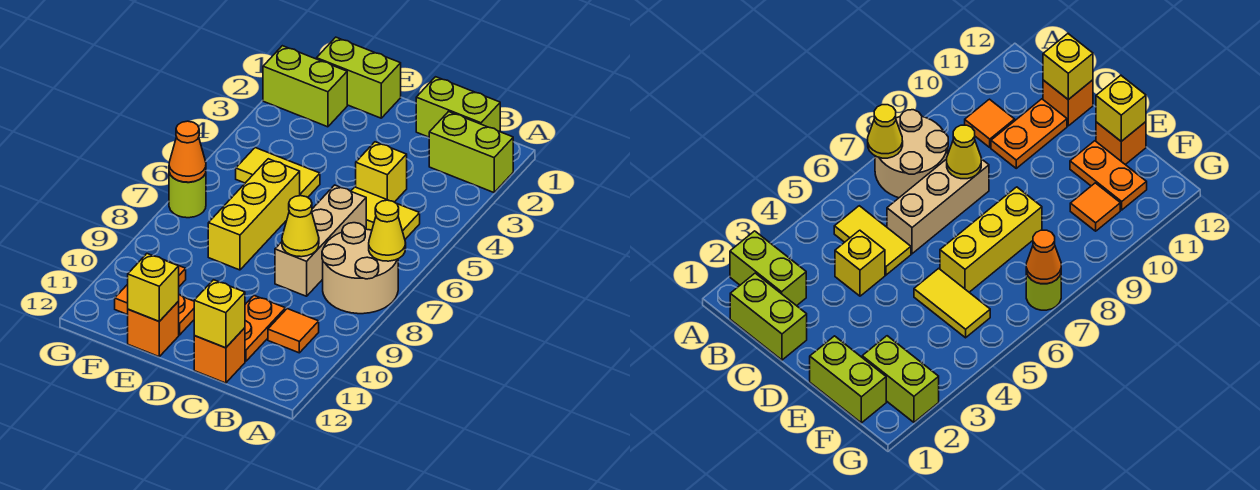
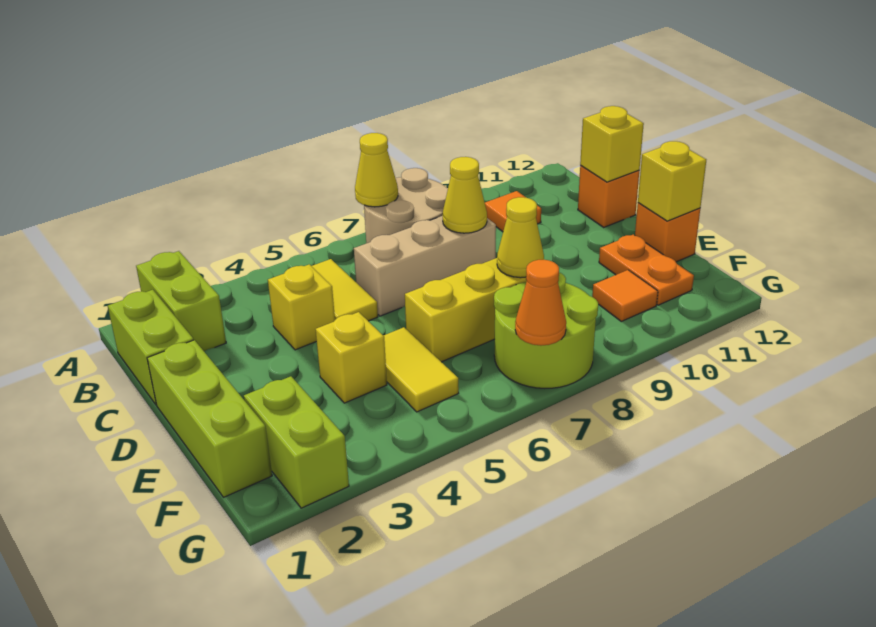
orange plate C10:C11 level 1 -> none
lime brick E1:F1 level 1 -> lime brick D1:F1 level 1
none -> yellow brick E4 level 1
none -> yellow cone E8 level 2
lime round brick G7 level 1 -> lime round brick F7:G8 level 1

